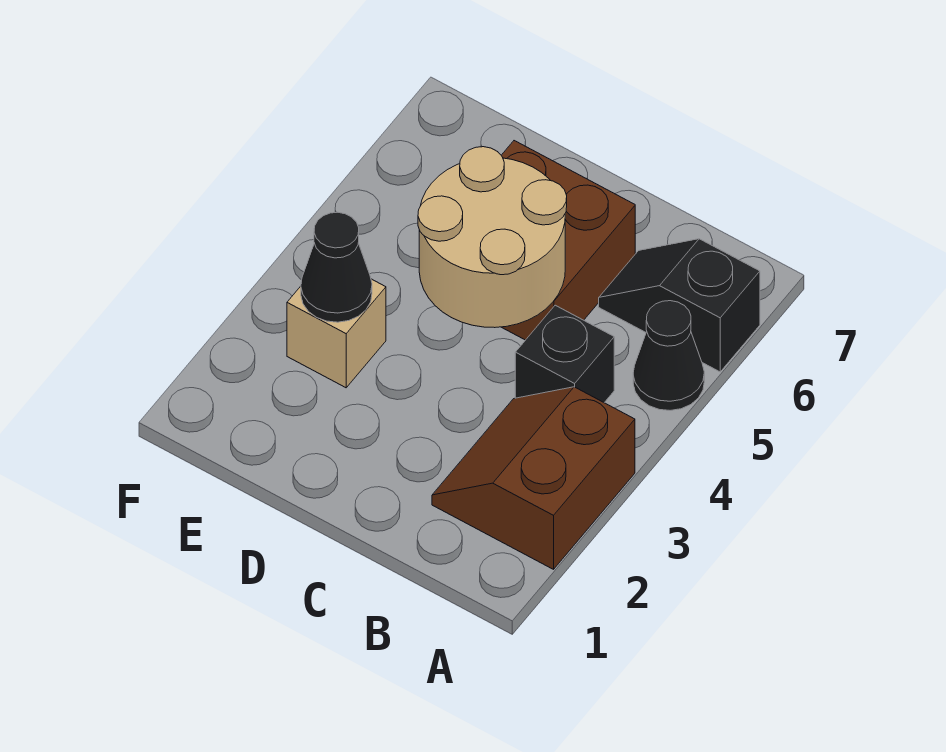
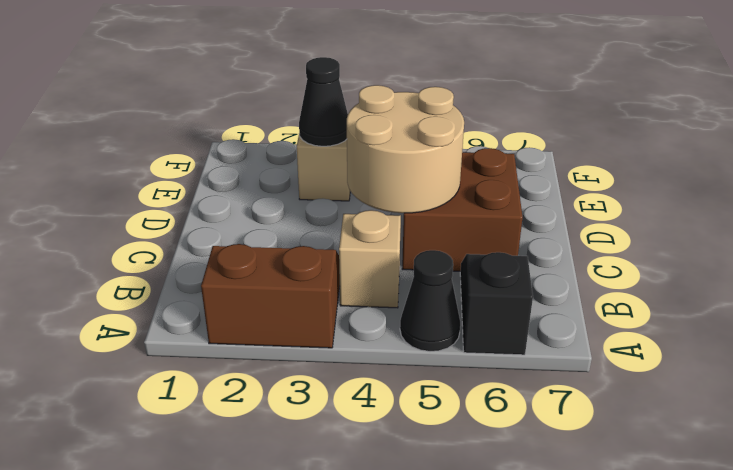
black brick B4 level 1 -> tan brick B4 level 1

